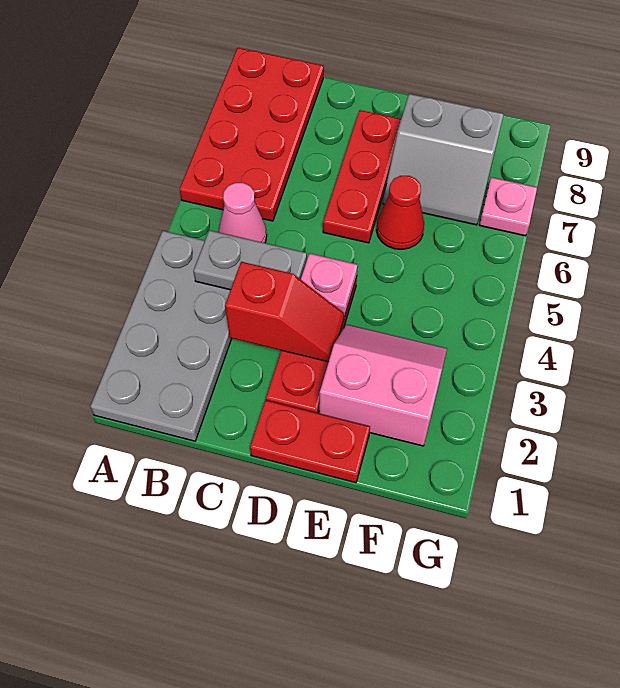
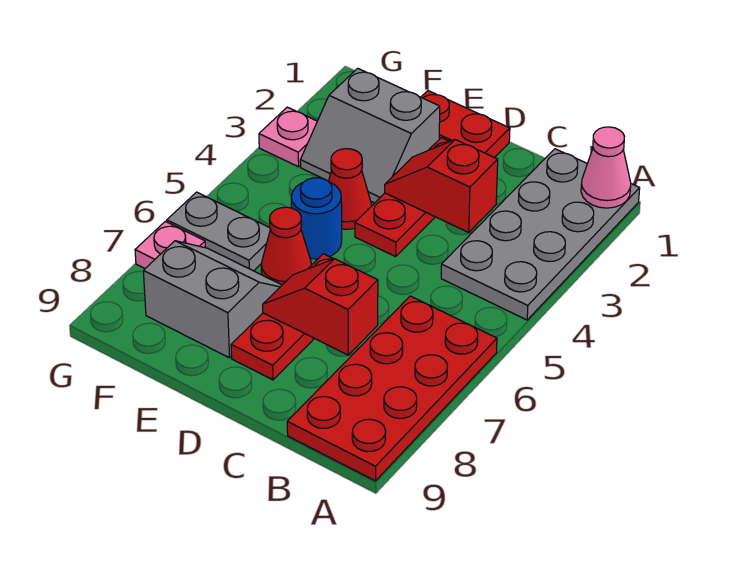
grey plate B4:C4 level 2 -> grey plate F6:G6 level 1
pink cone B5 level 1 -> pink cone A1 level 2
none -> red slope C7:D7 level 2 top C
pink plate D4 level 2 -> pink plate G3 level 1
pink slope E2:F3 level 1 top 2 -> grey slope E2:F3 level 1 top 2
none -> red cone E4 level 1
none -> blue round brick E5 level 1

